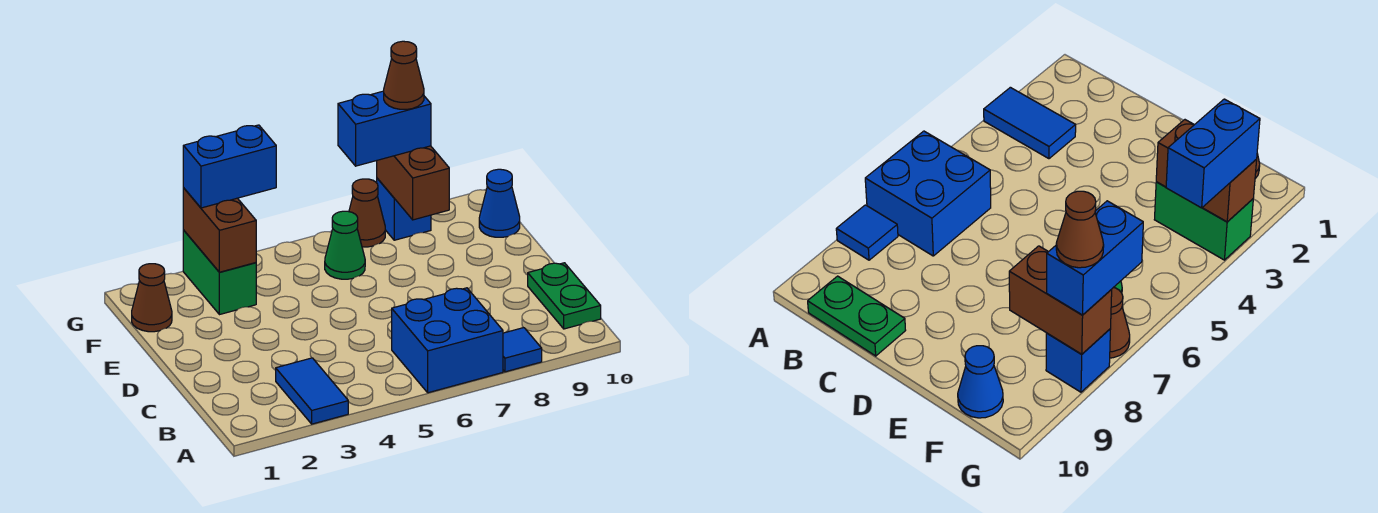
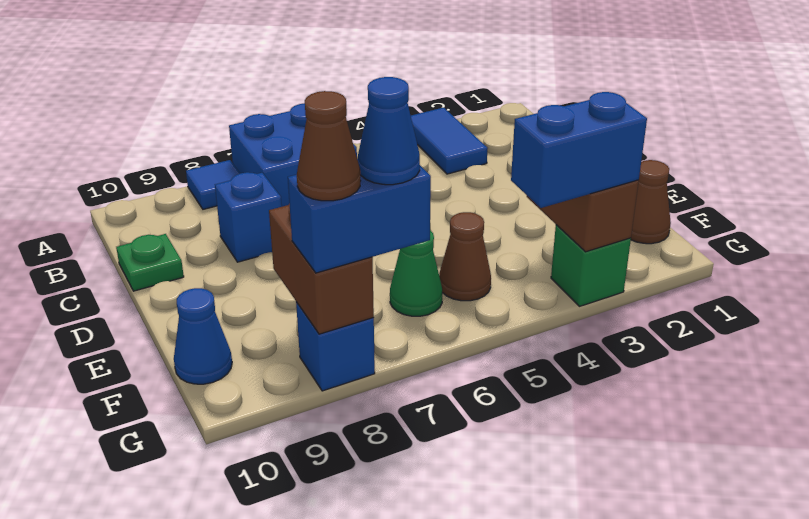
green plate B10:C10 level 1 -> green plate C10 level 1
none -> blue brick C8 level 1
green brick F3:G3 level 1 -> green brick G3 level 1
brown cone G7 level 1 -> brown cone F5 level 1
none -> blue cone G7 level 4

